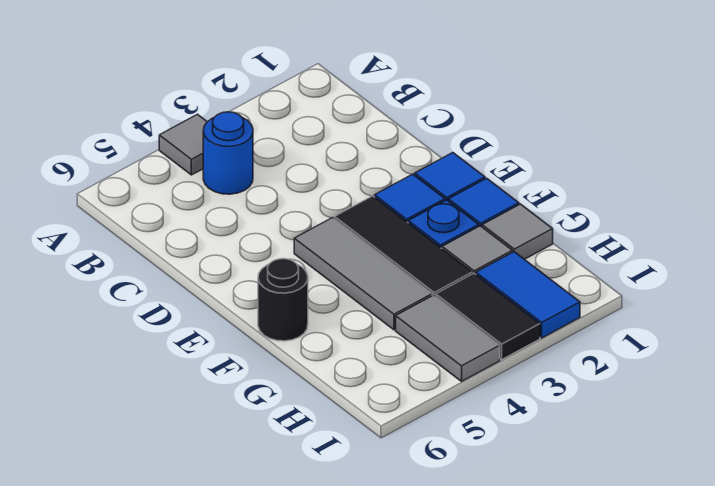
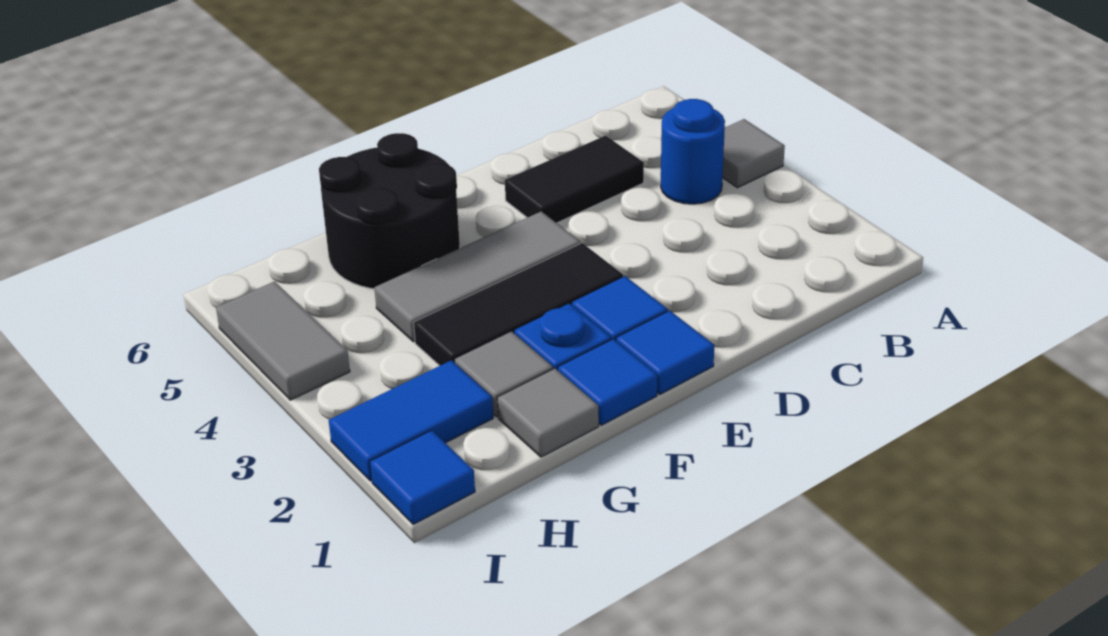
black round brick F6 level 1 -> black round brick F5:G6 level 1
black tile H3:I3 level 1 -> black tile C5:D5 level 1
grey tile H4:I4 level 1 -> grey tile I4:I5 level 1
none -> blue tile I1 level 1

